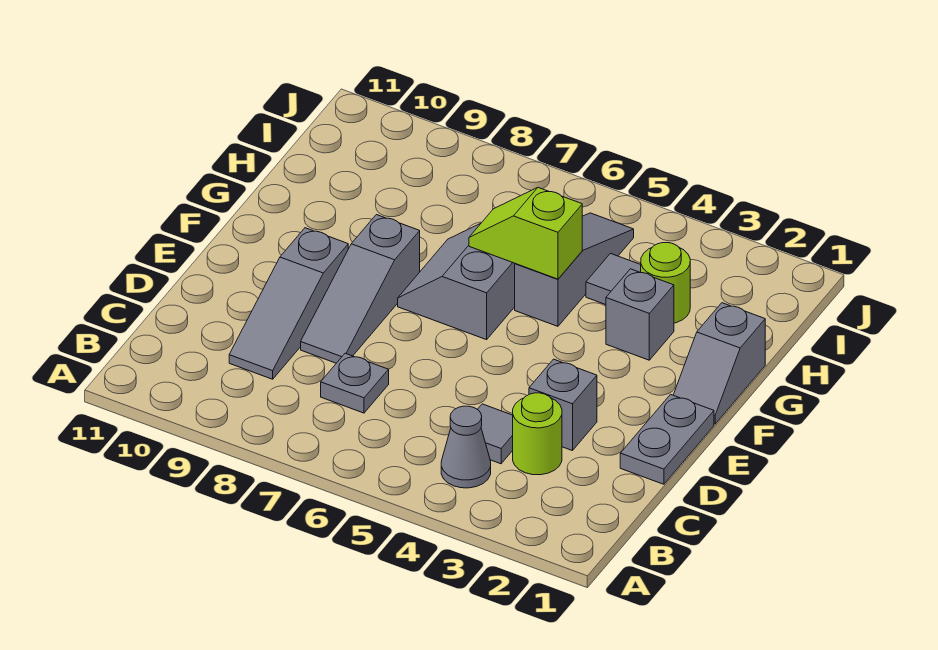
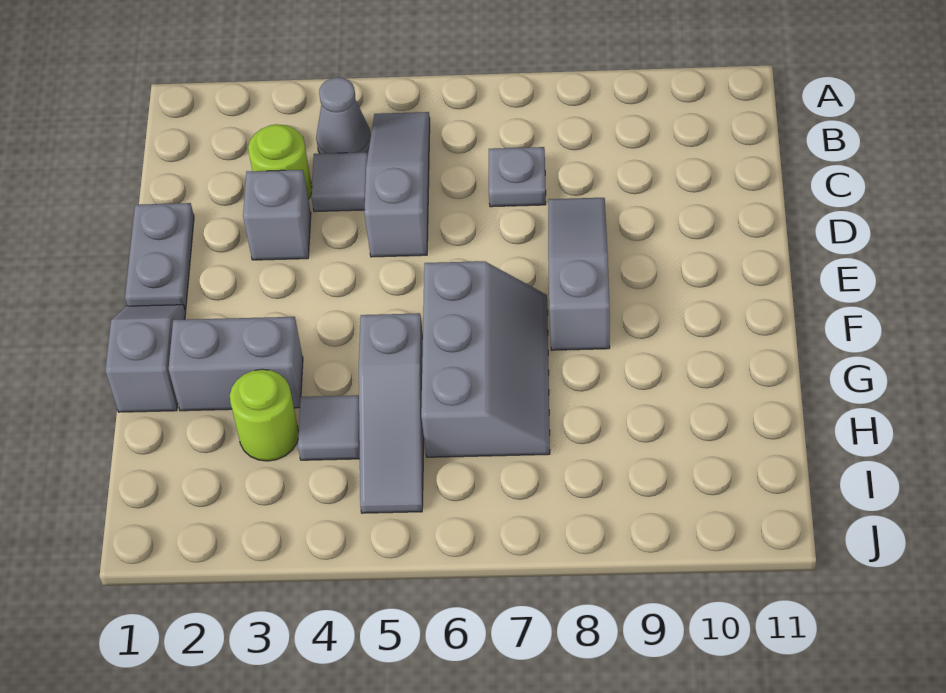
grey slope C9:E9 level 1 top E -> grey slope B5:D5 level 1 top D
grey slope F6:G7 level 1 top 6 -> grey slope F6:H7 level 1 top 6
grey brick G3 level 1 -> grey brick G2:G3 level 1
lime slope G5:G6 level 2 top 5 -> none

